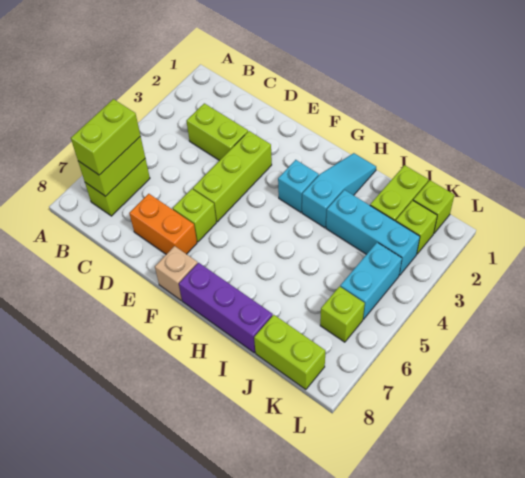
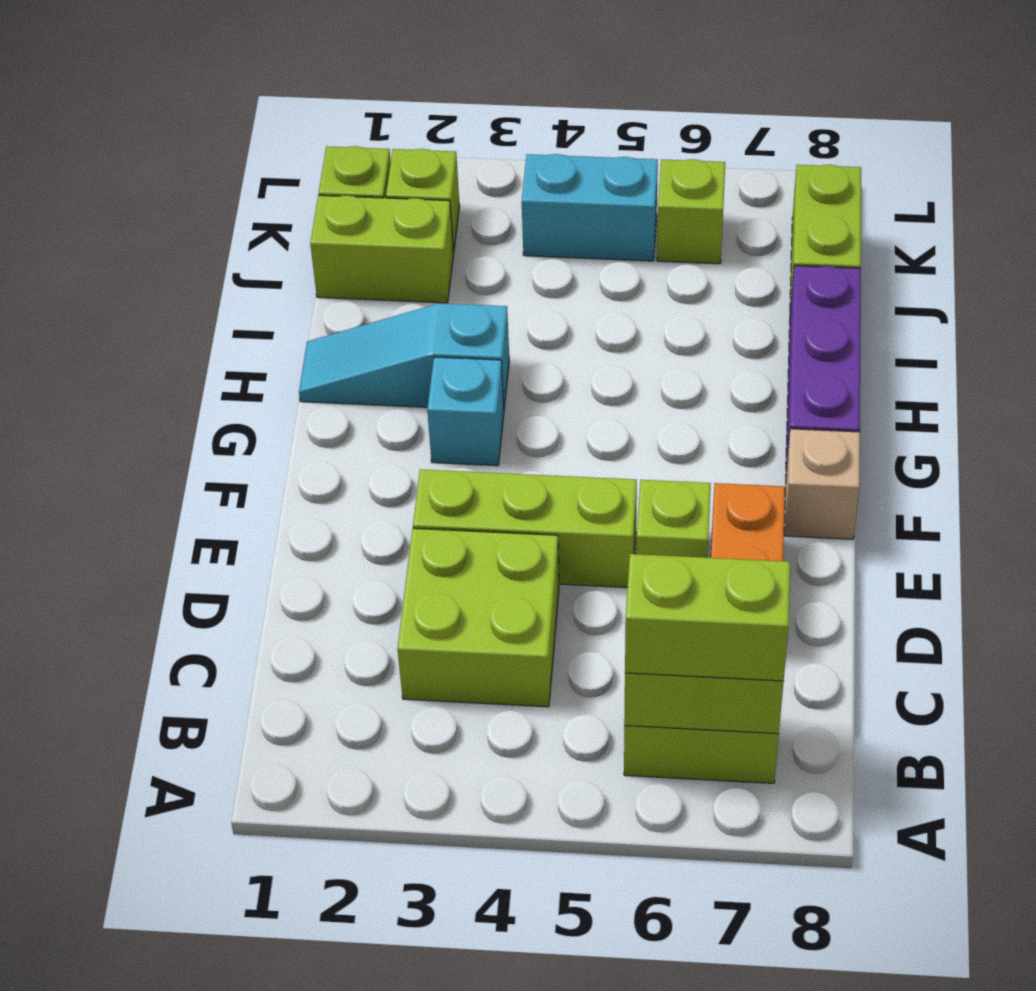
lime brick C3:D3 level 1 -> lime brick C3:D4 level 1
cyan brick I3:K3 level 1 -> none

